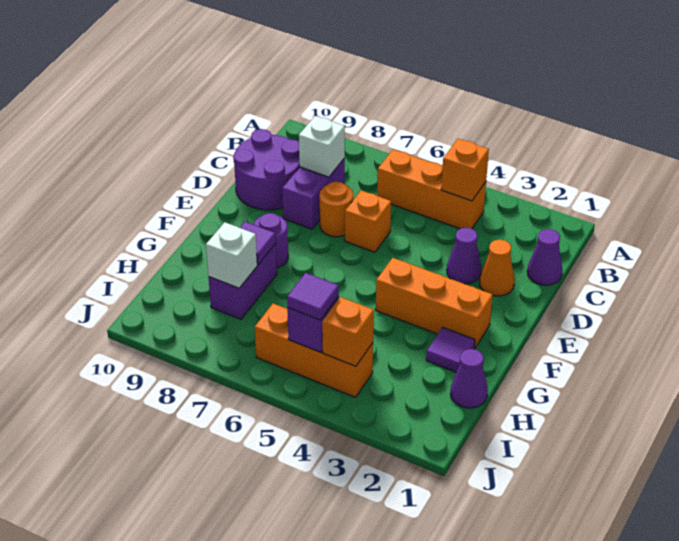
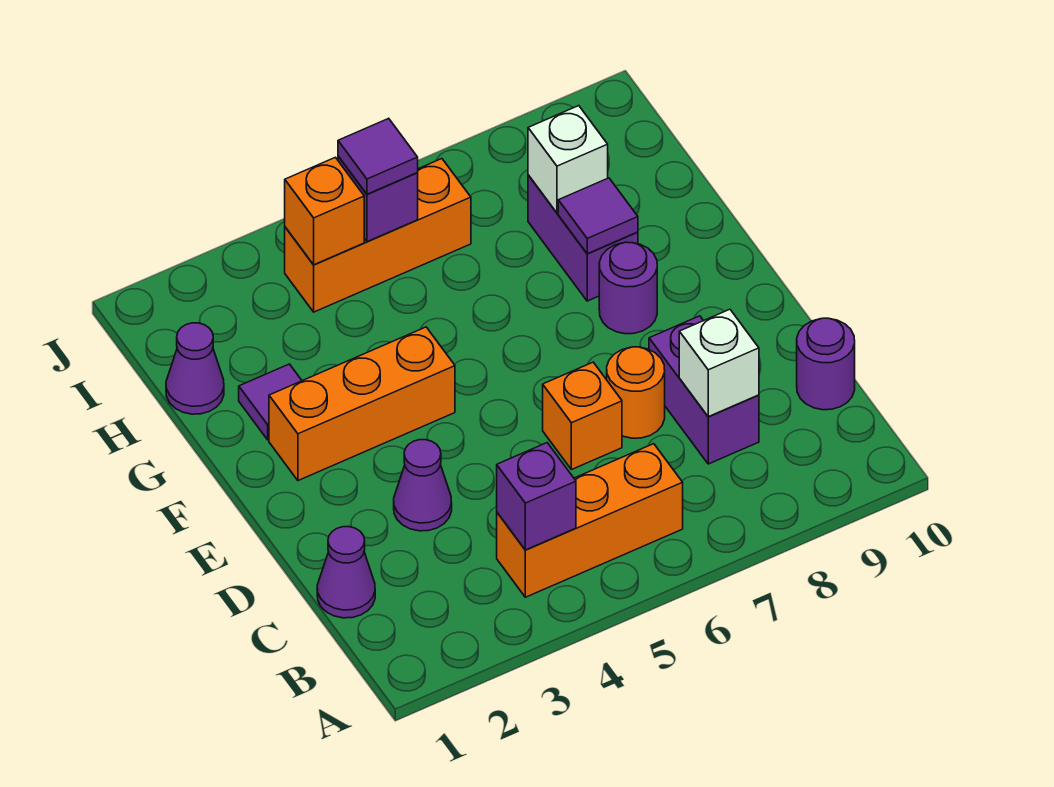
orange brick B4 level 2 -> purple brick B4 level 2
purple round brick C9:D10 level 1 -> purple round brick C10 level 1
orange cone D2 level 1 -> none

